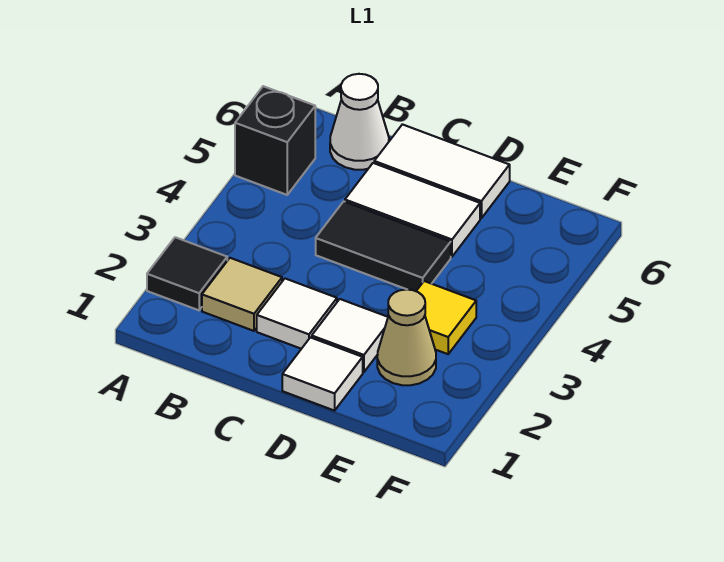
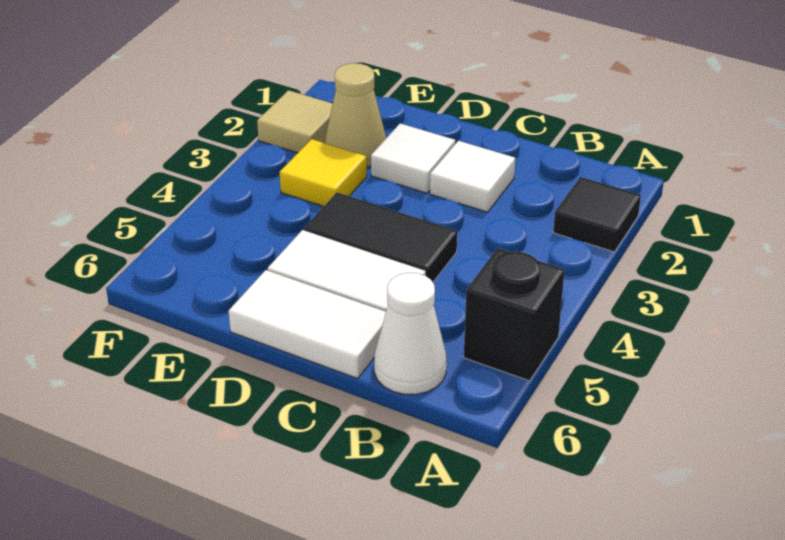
tan tile B2 level 1 -> tan tile F2 level 1
white tile D1 level 1 -> none

